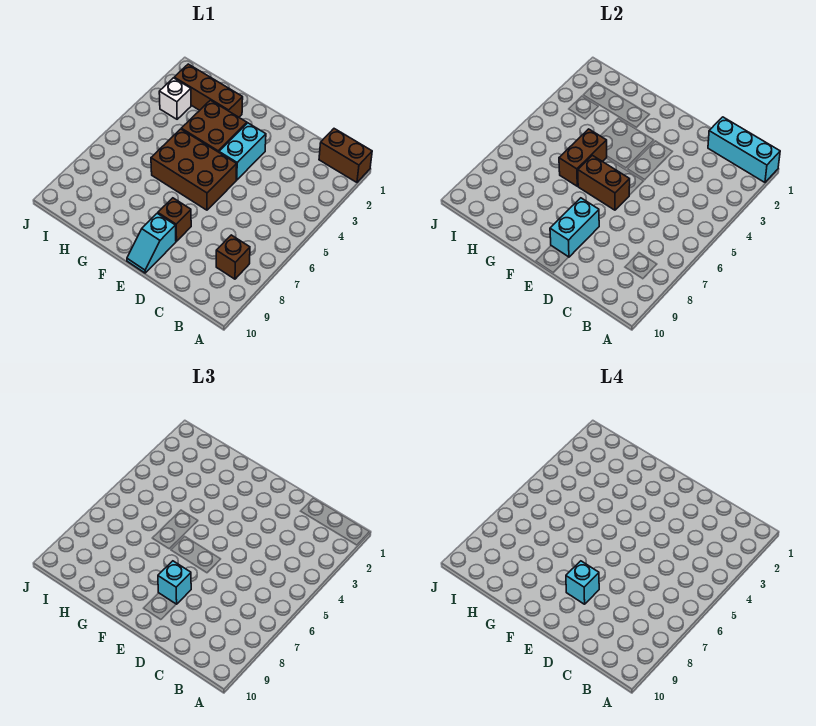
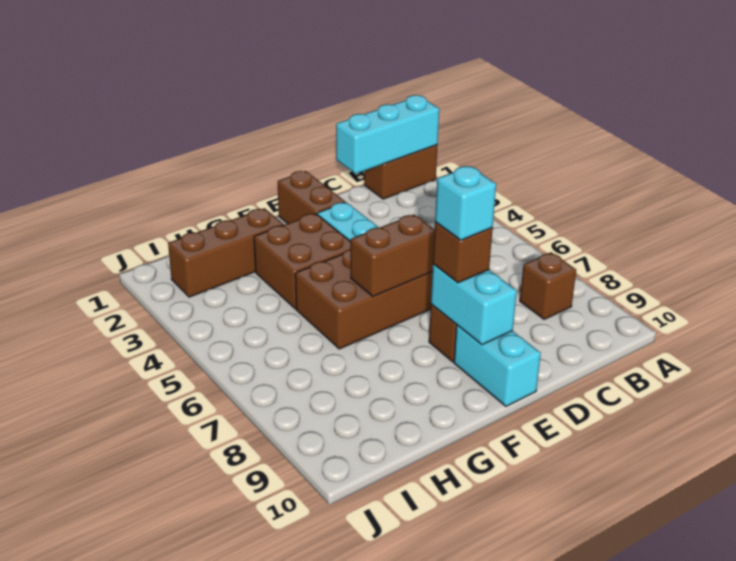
cyan brick E8 level 3 -> brown brick E8 level 3
cyan slope E9:E10 level 1 top 9 -> cyan brick E9:E10 level 1
brown brick G5:G6 level 2 -> brown brick E1:E2 level 1
white brick I3 level 1 -> none

